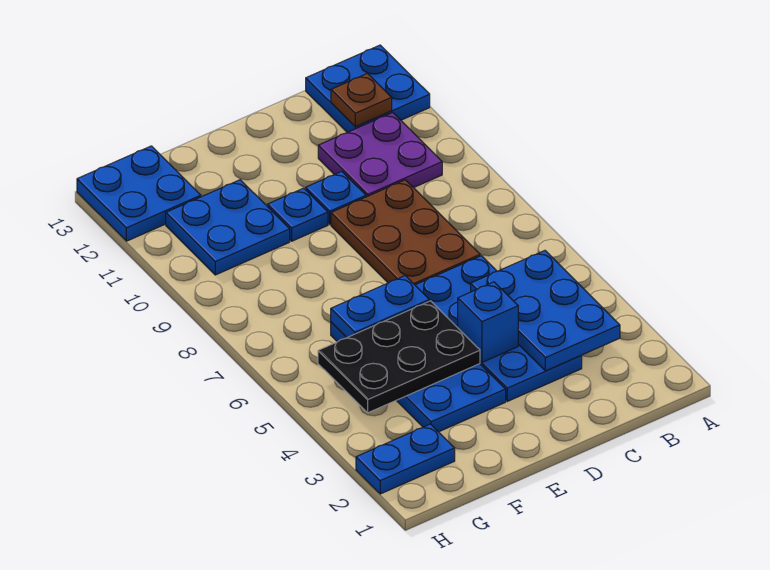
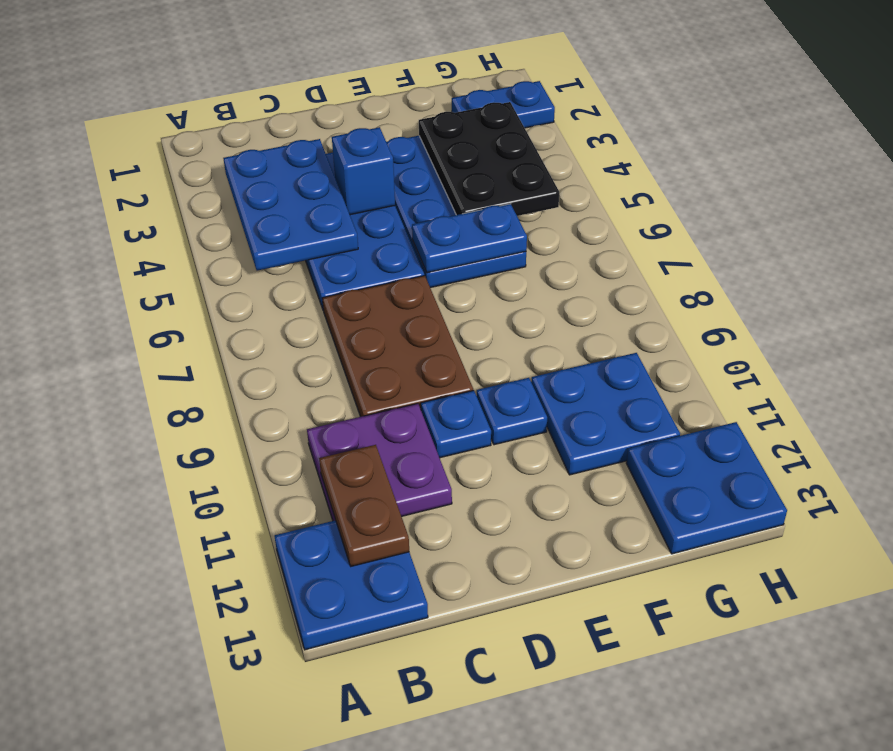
brown plate B12 level 2 -> brown plate B11:B12 level 2
black plate E4:G5 level 2 -> black plate F3:G5 level 2

